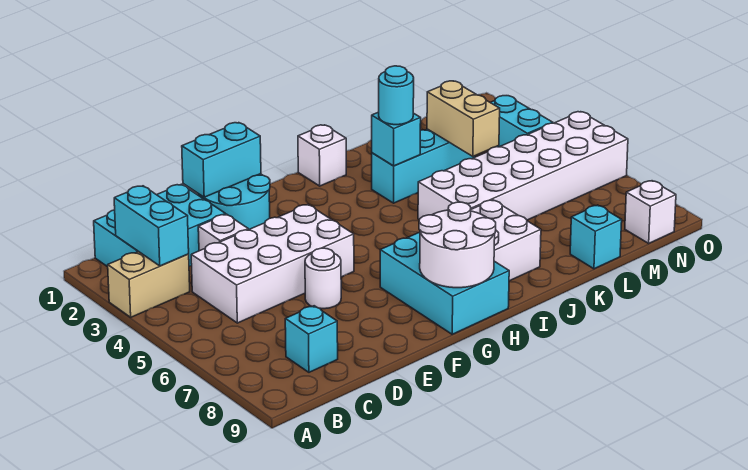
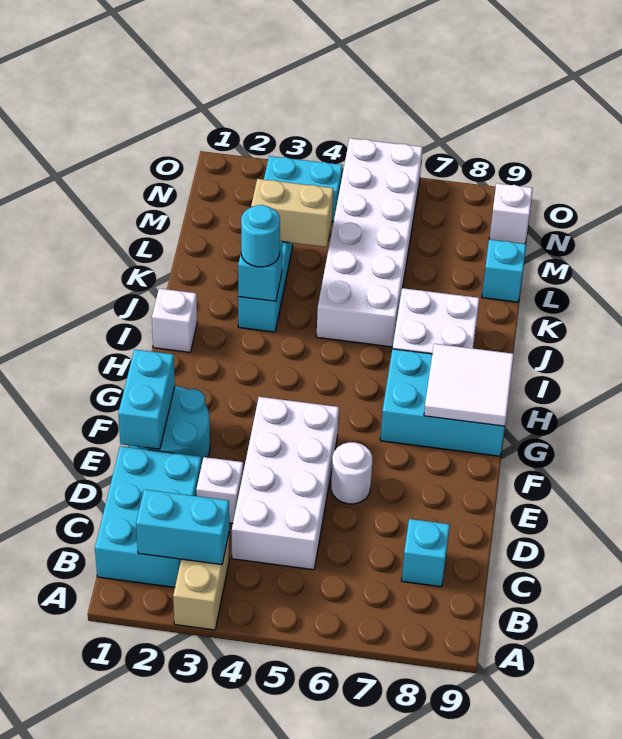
white round brick G8:H9 level 2 -> white tile G8:H9 level 2

